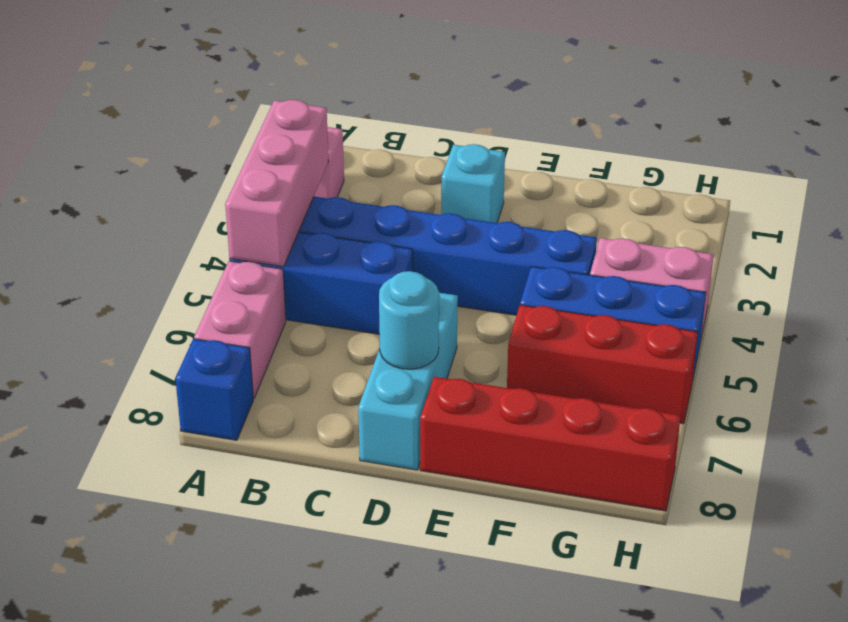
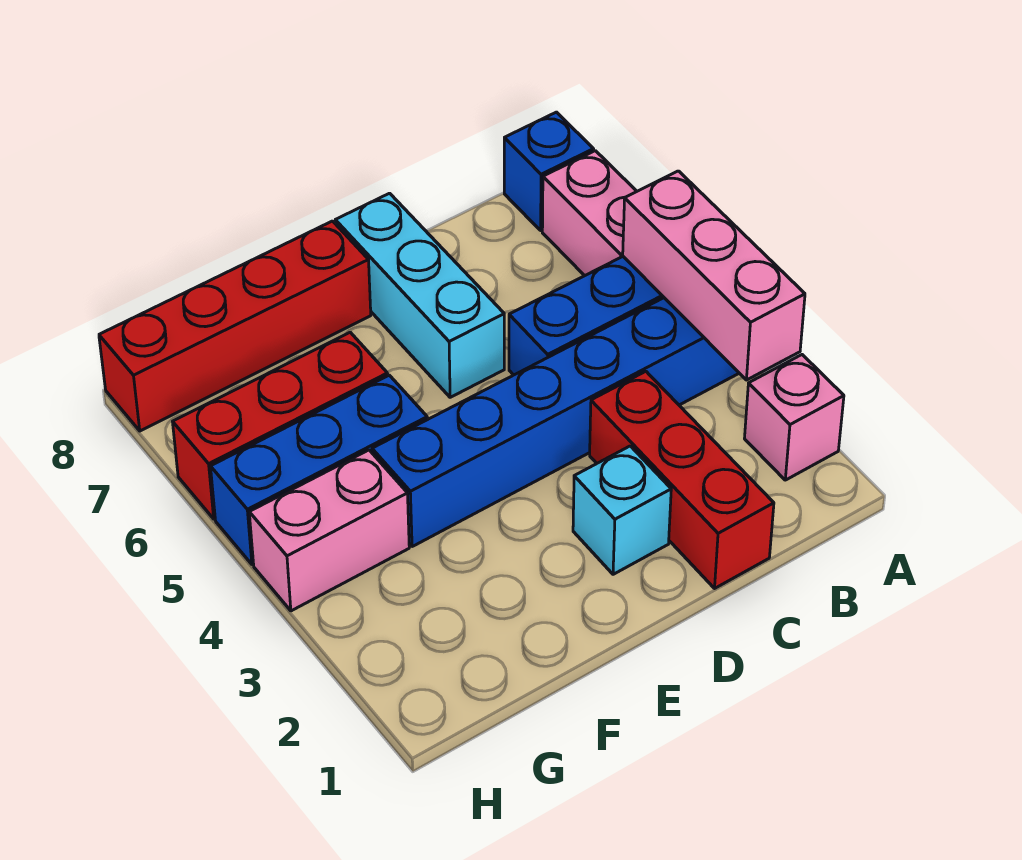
none -> red brick C1:C3 level 1
cyan round brick D7 level 2 -> none

